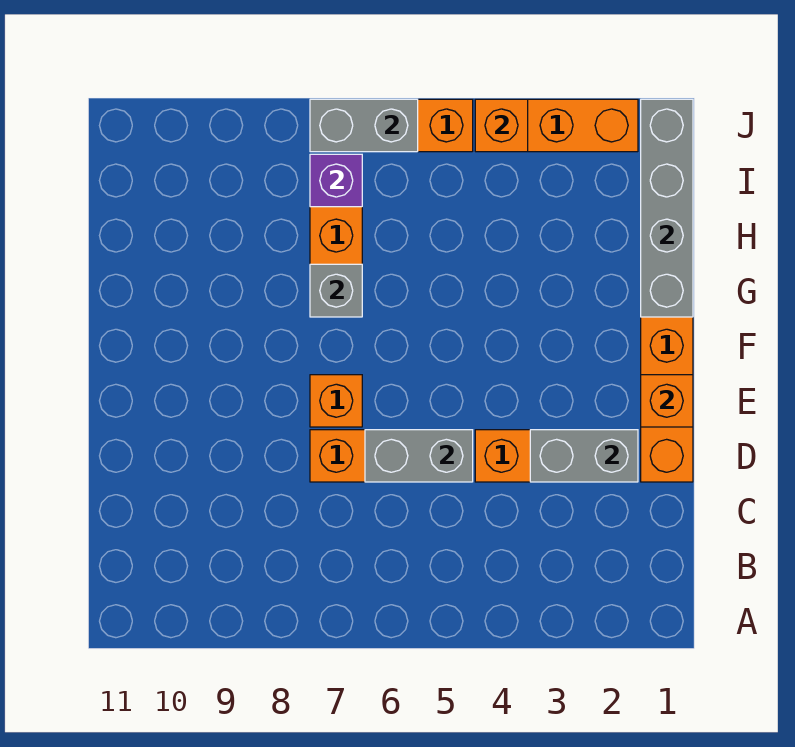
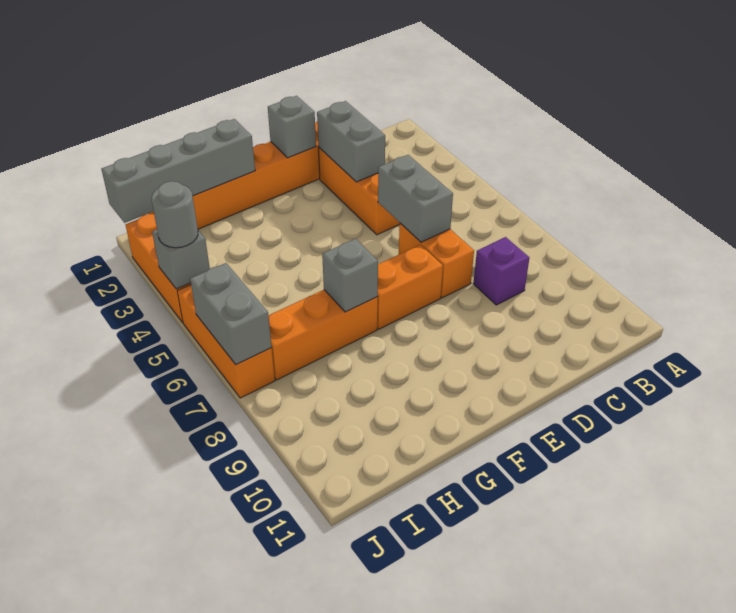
orange brick E1 level 2 -> grey brick E1 level 2
orange brick E7 level 1 -> orange brick E7:F7 level 1
purple brick I7 level 2 -> purple brick C8 level 1
orange brick J4 level 2 -> grey brick J4 level 2
none -> grey round brick J4 level 3

